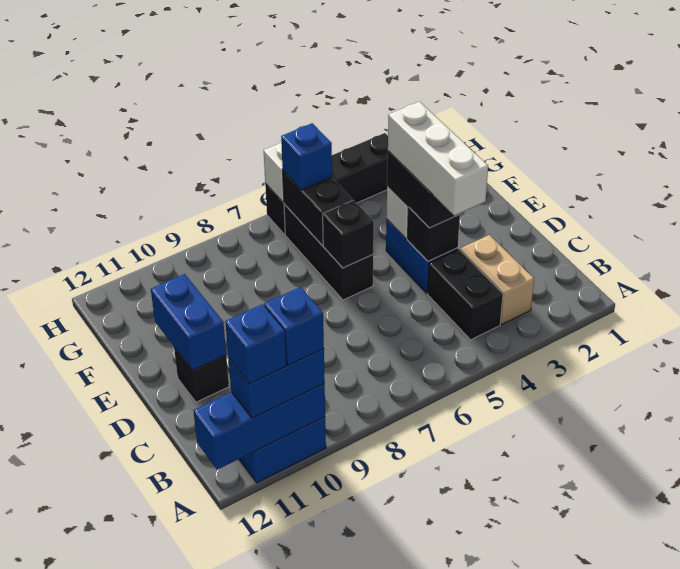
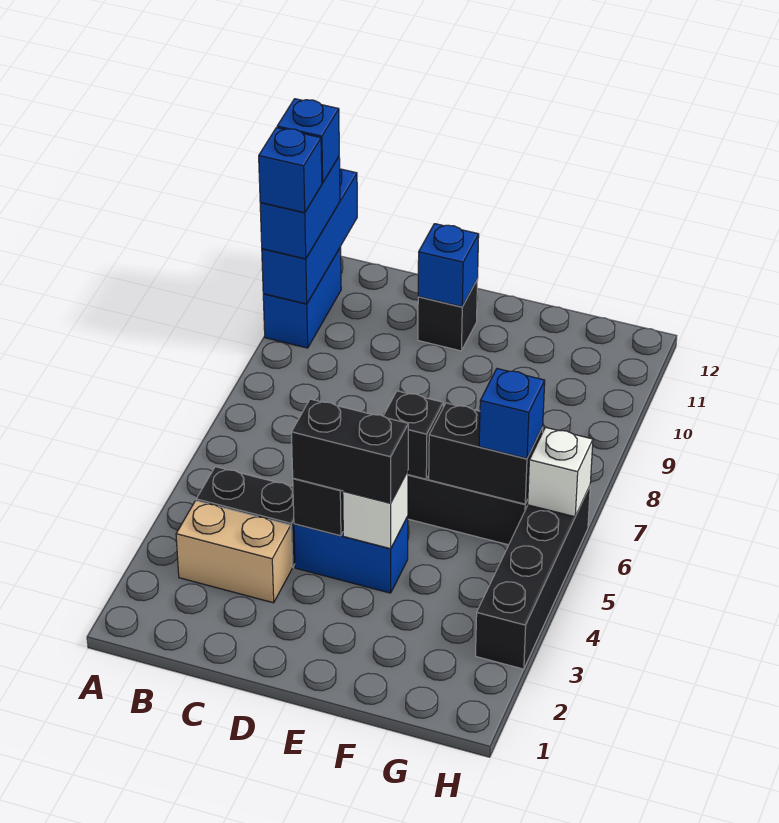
white brick C4:E4 level 4 -> none
blue brick D11:E11 level 2 -> blue brick D11 level 2

